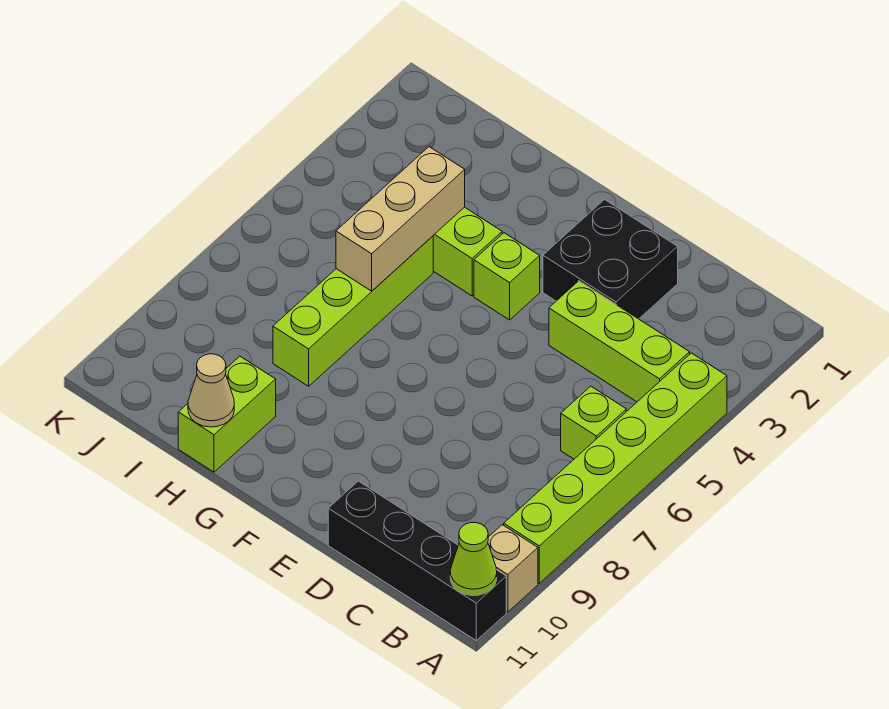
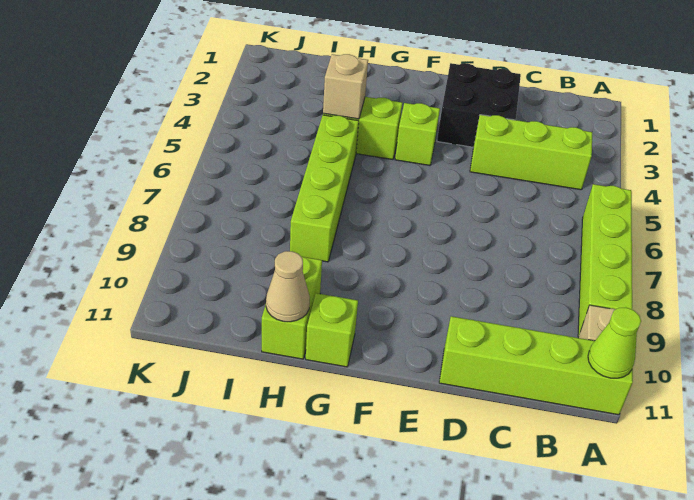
lime brick A4:A9 level 1 -> lime brick A6:A9 level 1
black brick A11:D11 level 1 -> lime brick A11:D11 level 1
lime brick B6 level 1 -> lime brick G11 level 1
tan brick H4:H6 level 2 -> tan brick H4 level 2

